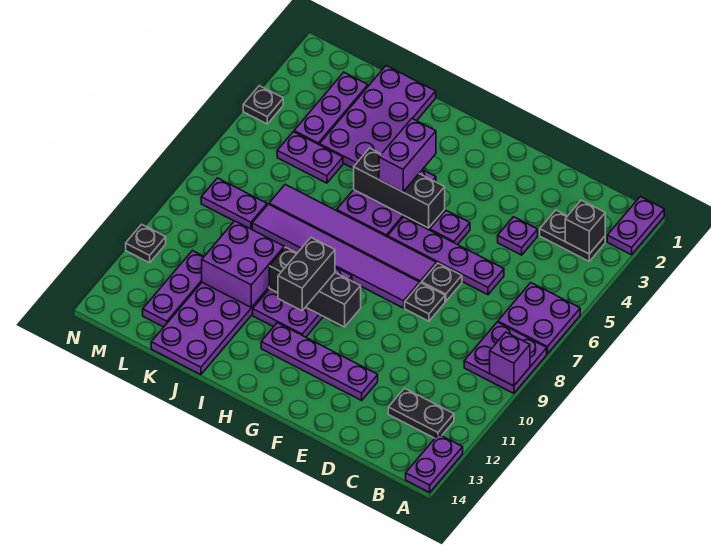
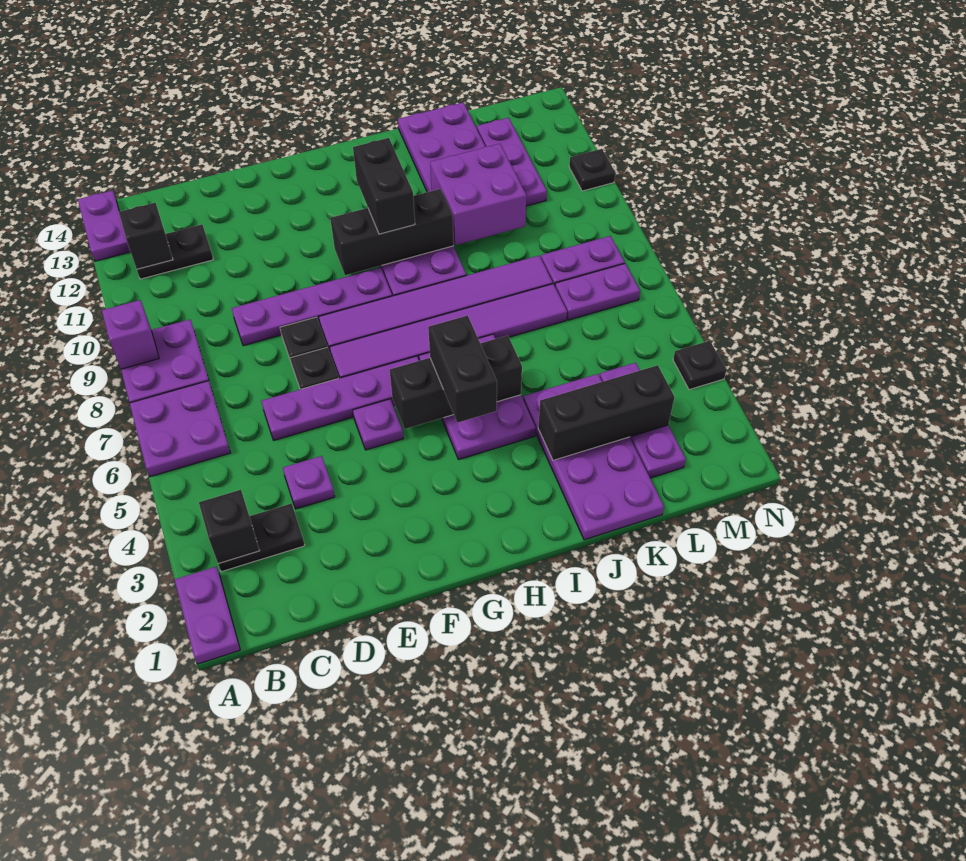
none -> black brick B12 level 2
purple plate E12:H12 level 1 -> purple plate D9:G9 level 1
purple brick H4:H5 level 3 -> black brick H4:H5 level 3
none -> black brick J3:L3 level 2
purple plate K5:L5 level 1 -> purple plate L7:M7 level 1

